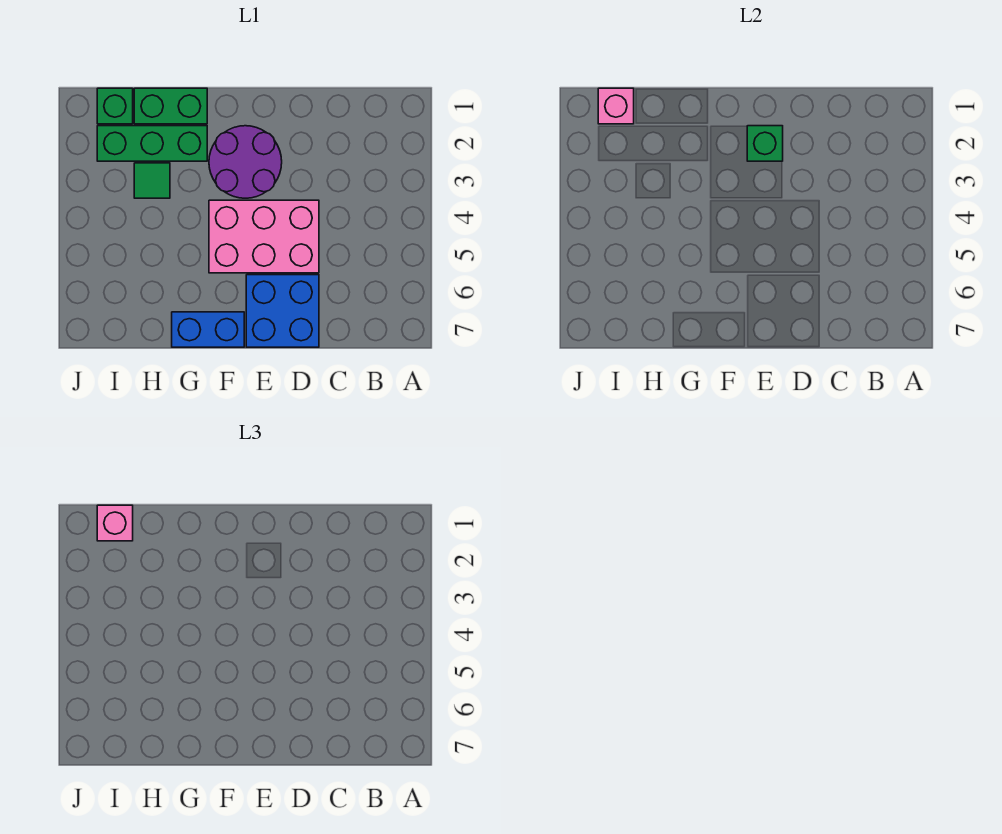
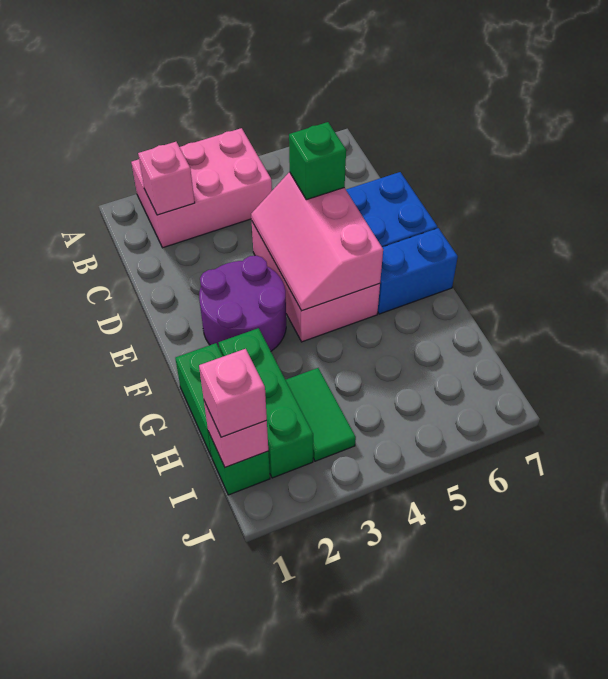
none -> pink brick A2:B4 level 1
none -> pink brick B2 level 2
none -> pink slope D4:F5 level 2 top 5
green brick E2 level 2 -> green brick D5 level 3
blue brick F7:G7 level 1 -> blue brick F6:F7 level 1
green tile H3 level 1 -> green tile H3:I3 level 1

